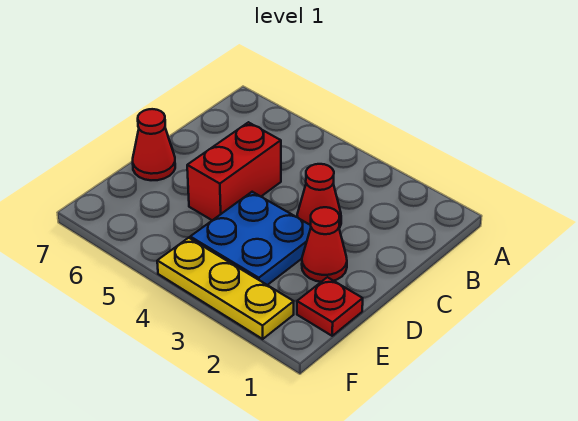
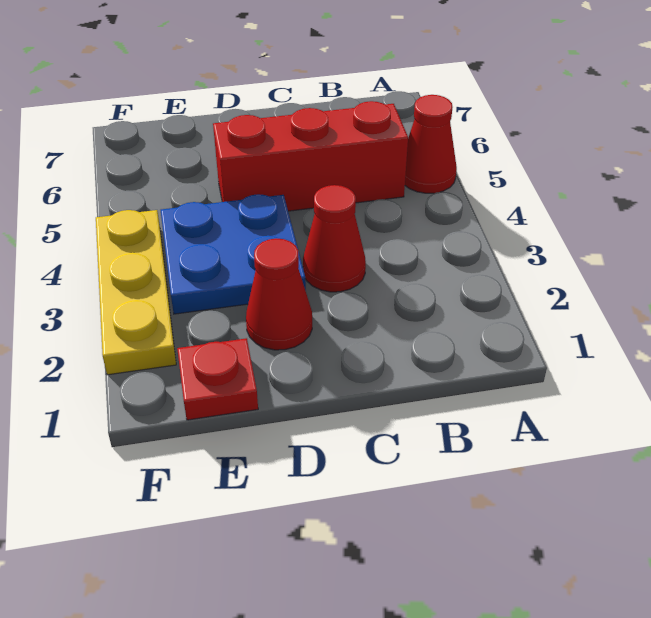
red brick C5:D5 level 1 -> red brick B5:D5 level 1
red cone D7 level 1 -> red cone A5 level 1

